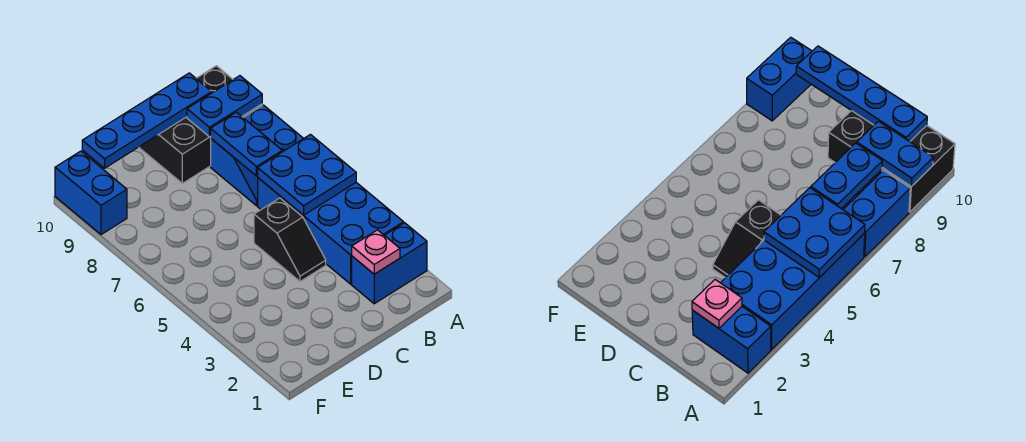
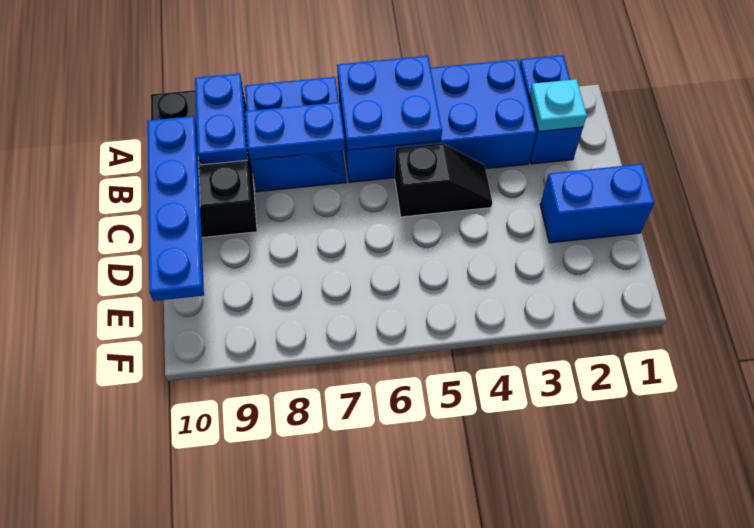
pink plate B2 level 2 -> cyan plate B2 level 2
blue brick F9:F10 level 1 -> blue brick D1:D2 level 1

